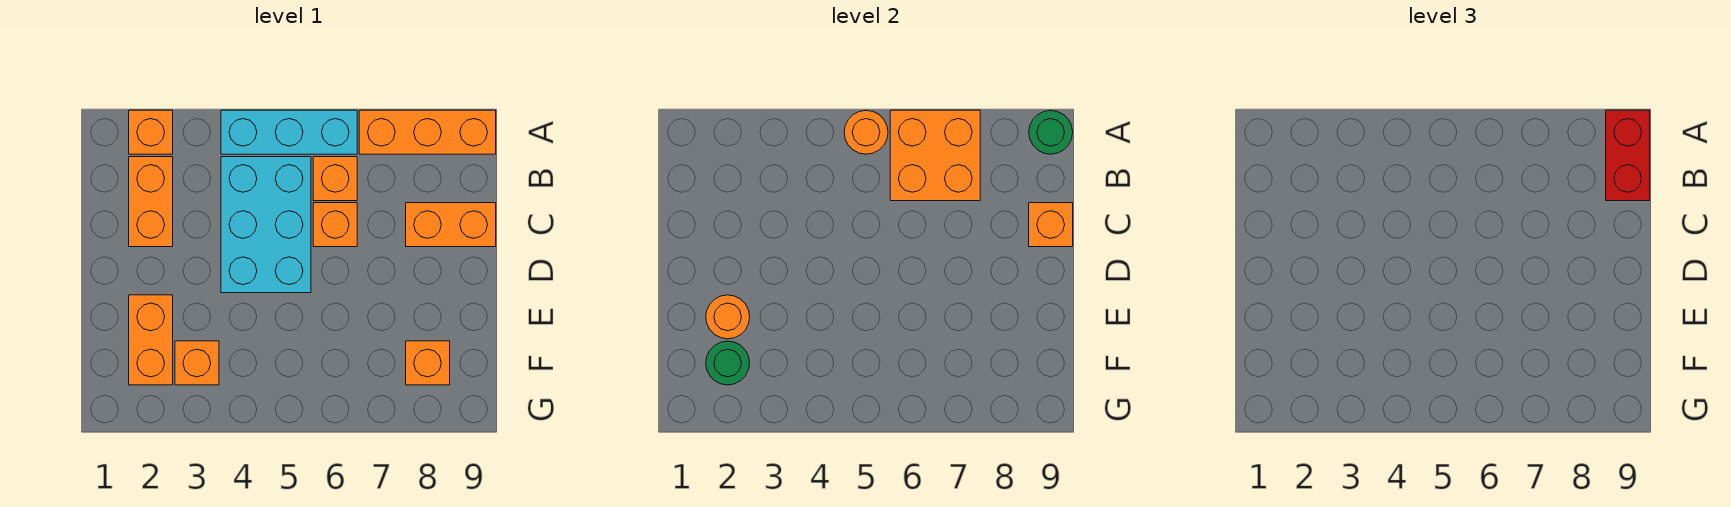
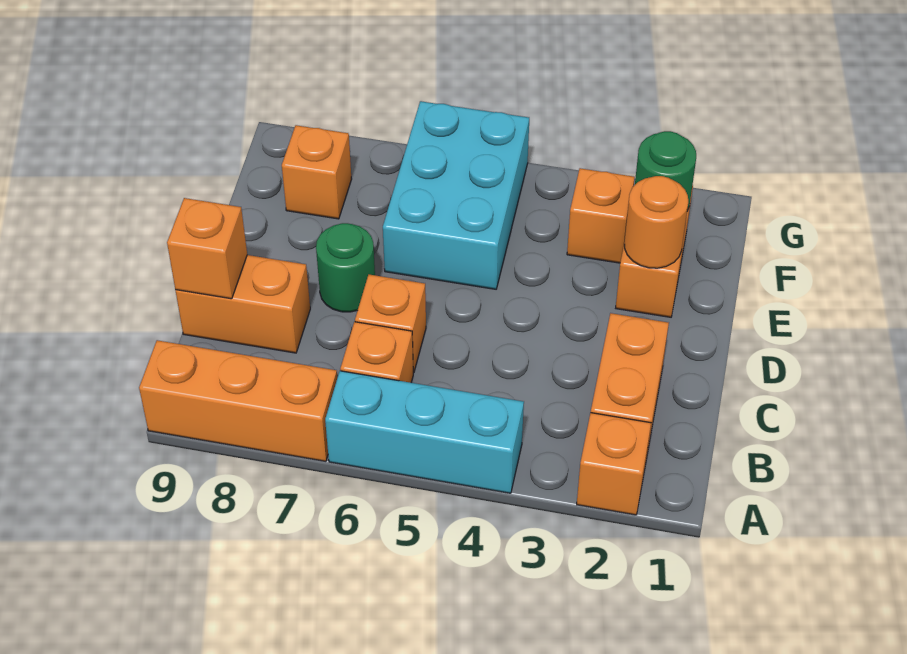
orange round brick A5 level 2 -> none
orange brick A6:B7 level 2 -> none
green round brick A9 level 2 -> green round brick D7 level 1
red brick A9:B9 level 3 -> none
cyan brick B4:D5 level 1 -> cyan brick E5:G6 level 1

